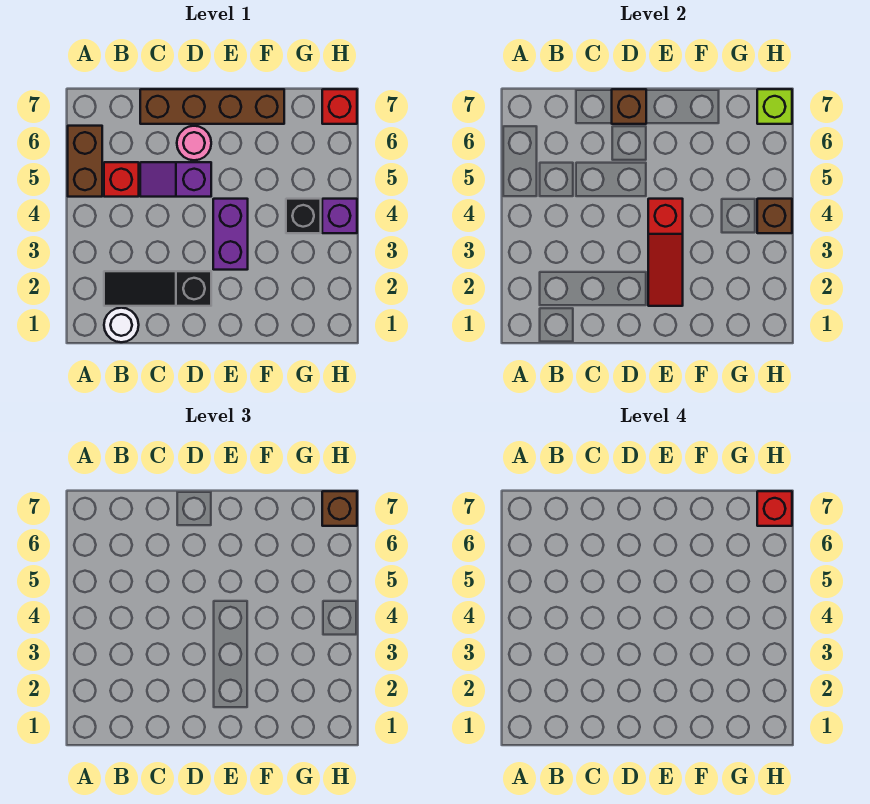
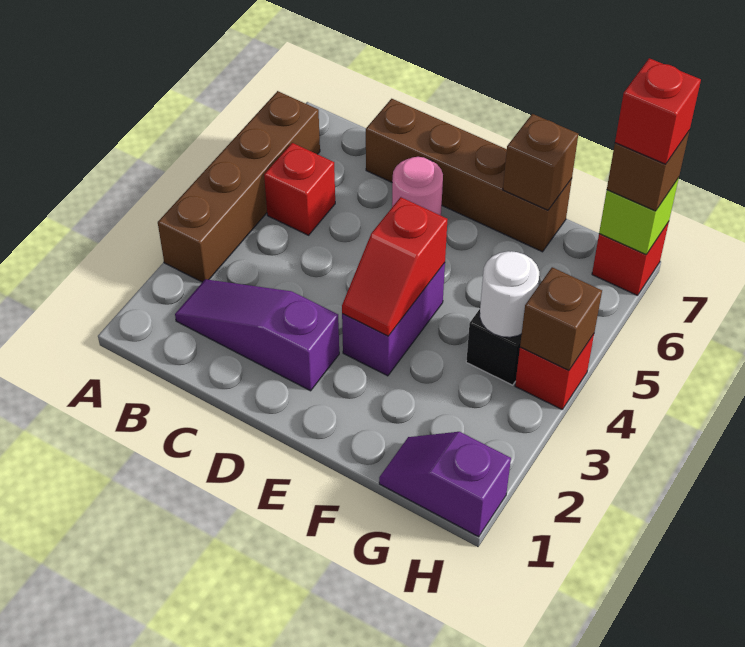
brown brick A5:A6 level 1 -> brown brick A3:A6 level 1
white round brick B1 level 1 -> white round brick G4 level 2
black slope B2:D2 level 1 top D -> purple slope B2:D2 level 1 top D
purple slope C5:D5 level 1 top D -> purple slope G1:H1 level 1 top H
brown brick D7 level 2 -> brown brick F7 level 2
red slope E2:E4 level 2 top 4 -> red slope E3:E4 level 2 top 4
purple brick H4 level 1 -> red brick H4 level 1

